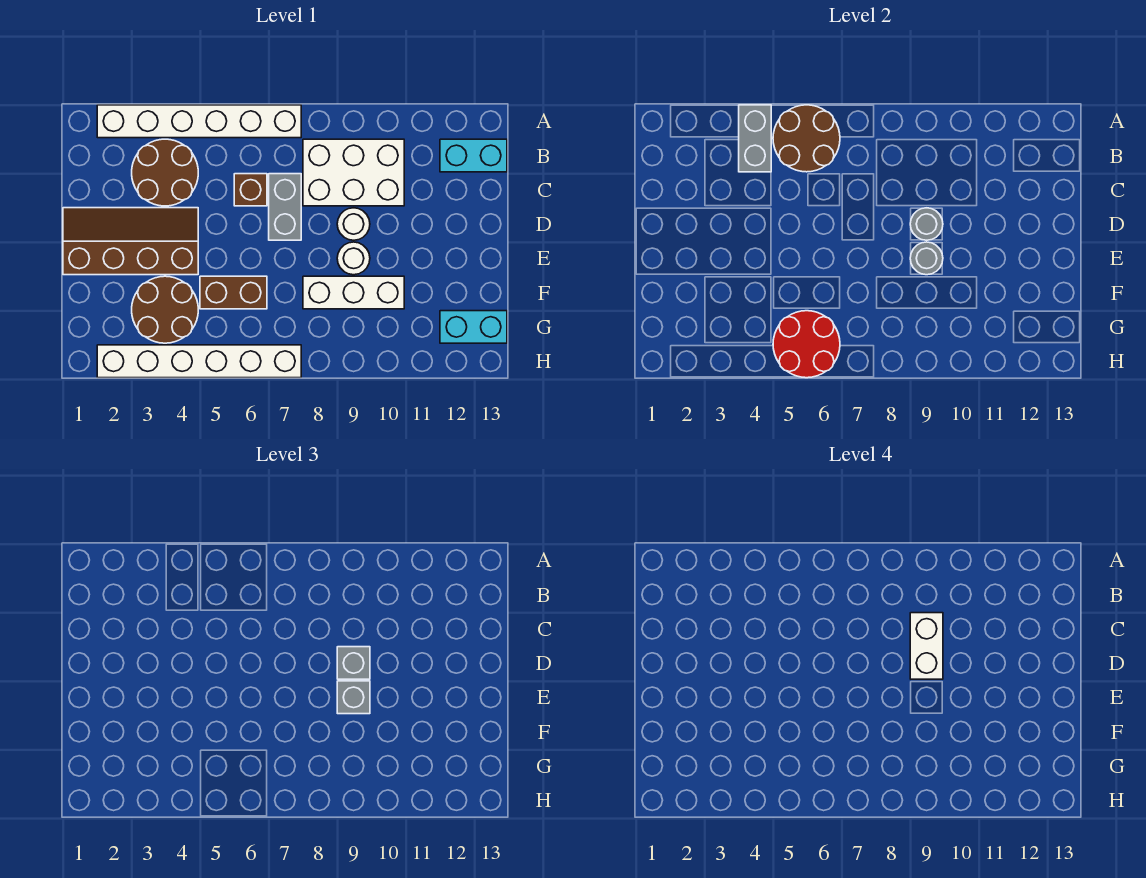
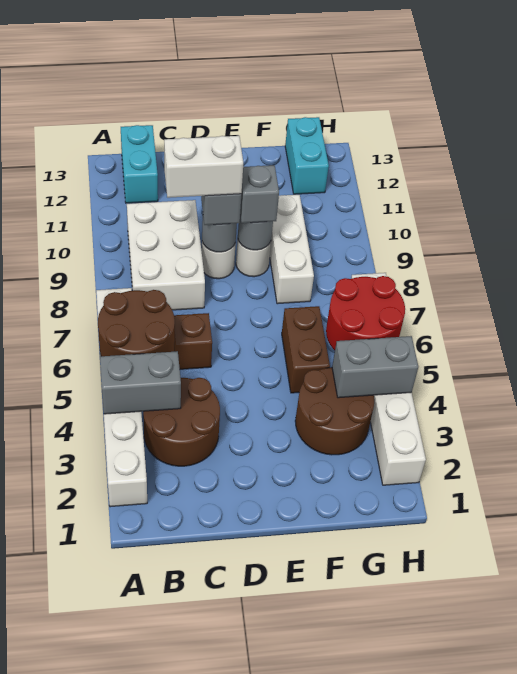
grey brick C7:D7 level 1 -> grey brick G4:H4 level 2
brown slope D1:E4 level 1 top E -> none

